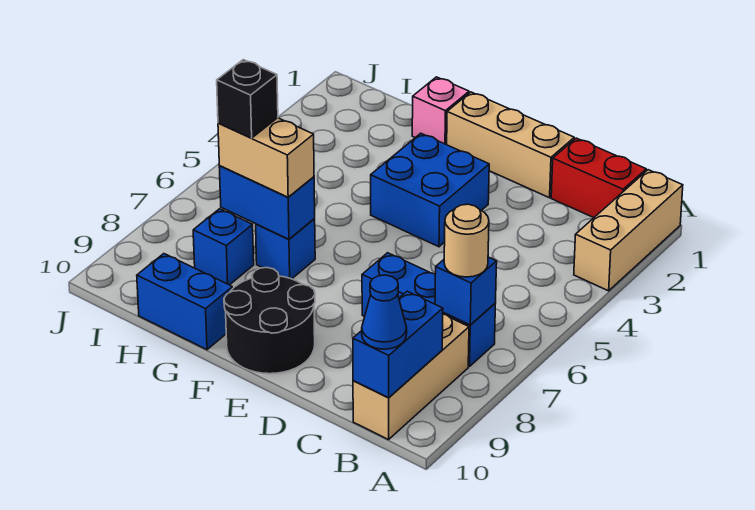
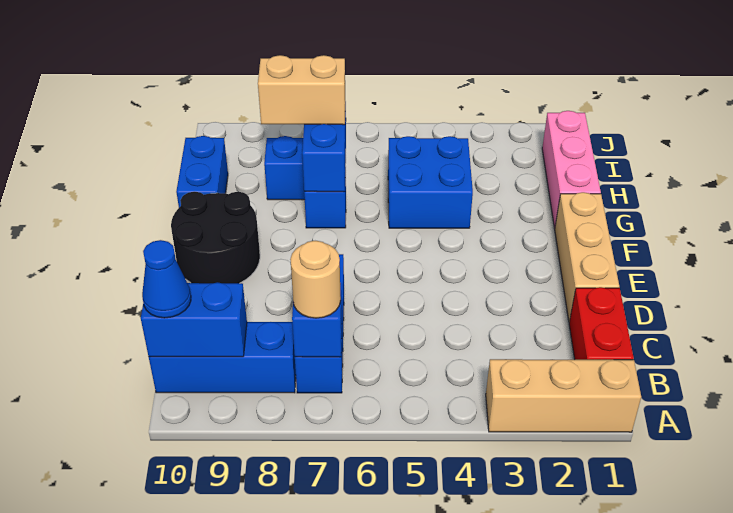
tan brick B8:B10 level 1 -> blue brick B8:B10 level 1
blue brick E3:F4 level 1 -> blue brick G4:H5 level 1
pink brick G1 level 1 -> pink brick G1:I1 level 1
tan brick G7:H7 level 3 -> tan brick H7:H8 level 3
black brick H7 level 4 -> none

